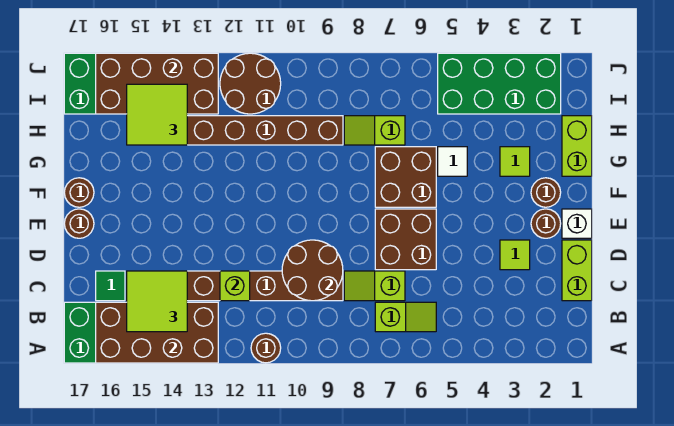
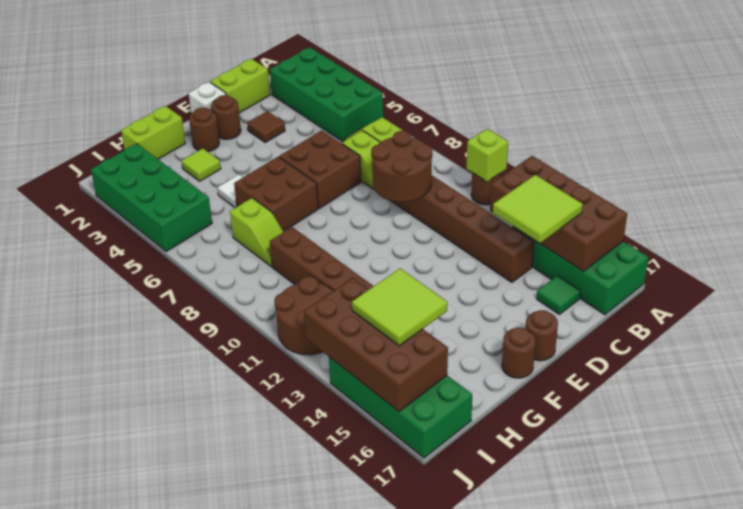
none -> green brick A2:B5 level 1
lime brick C12 level 2 -> lime brick A11 level 2
lime tile D3 level 1 -> brown tile D3 level 1

